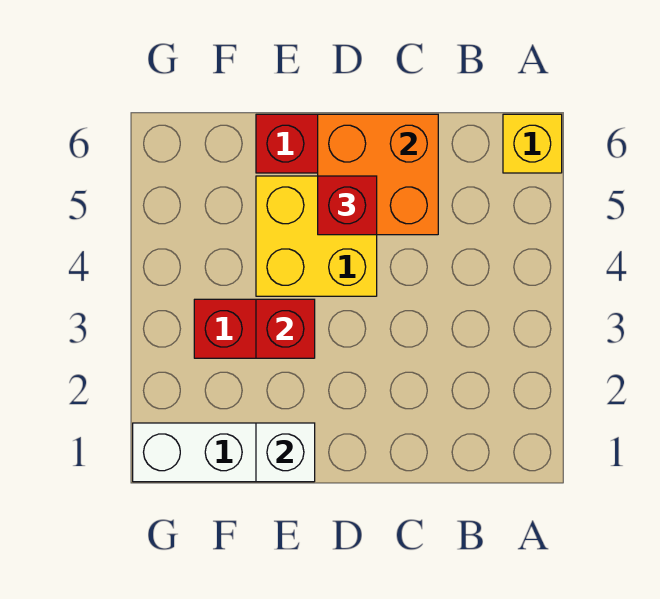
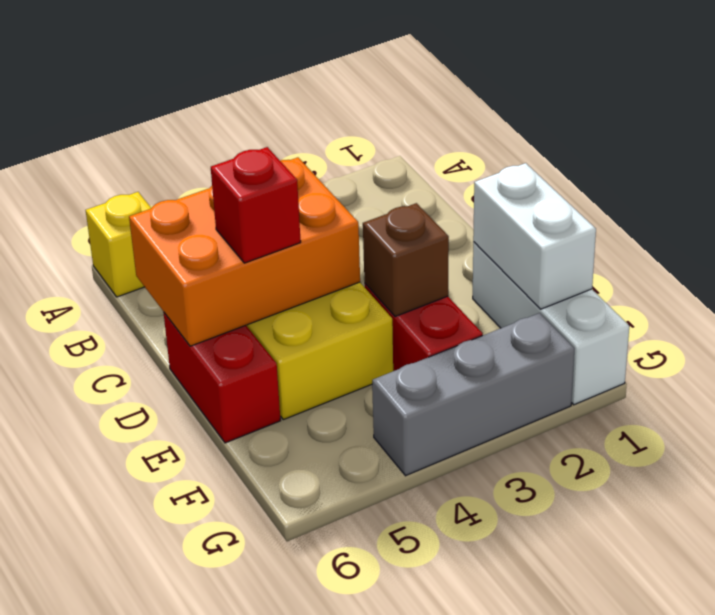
orange brick C5:D6 level 2 -> orange brick C4:D6 level 2
white brick E1 level 2 -> white brick E1:F1 level 2
red brick E3 level 2 -> brown brick E3 level 2
none -> grey brick G2:G4 level 1

